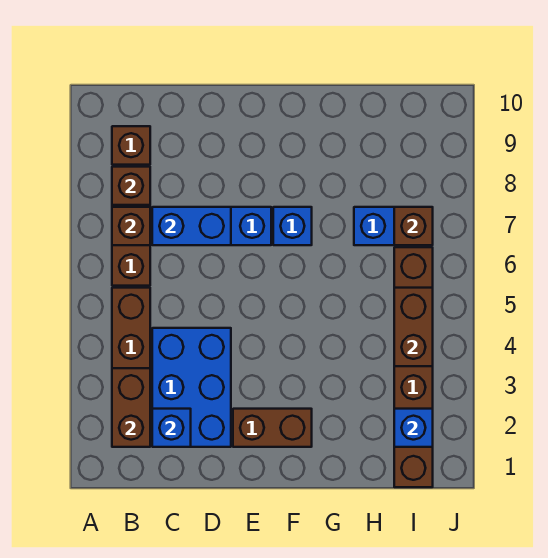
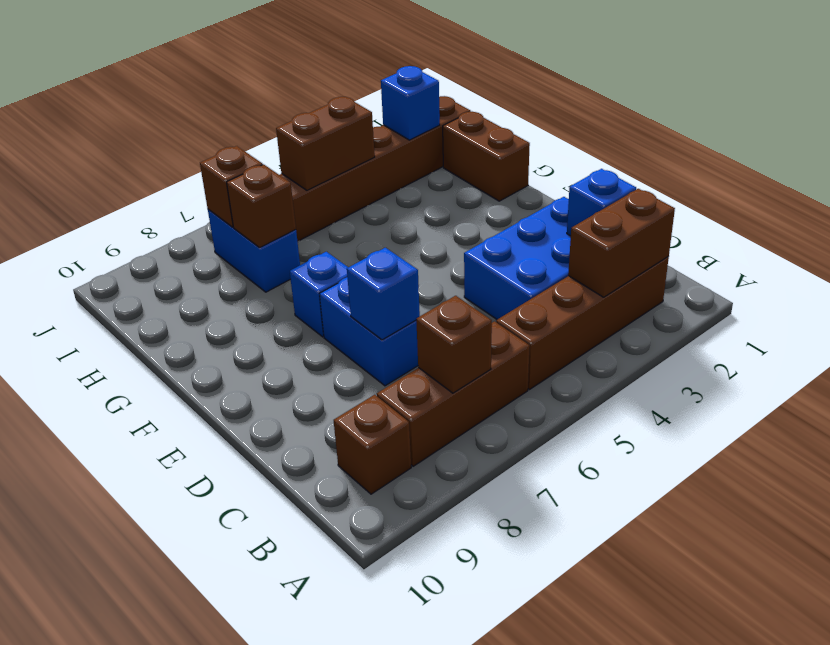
brown brick B8 level 2 -> brown brick H7 level 2
blue brick C7:D7 level 2 -> blue brick D7 level 2
brown brick E2:F2 level 1 -> brown brick G1:H1 level 1

